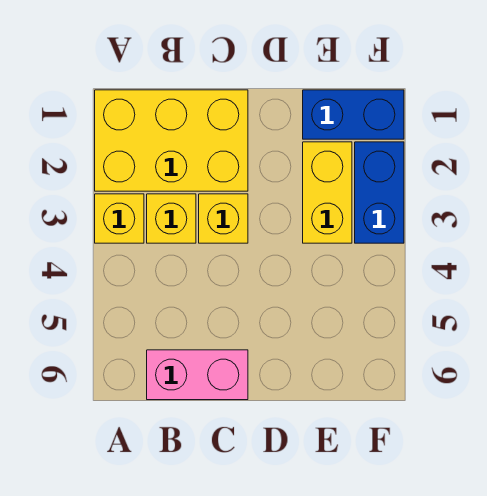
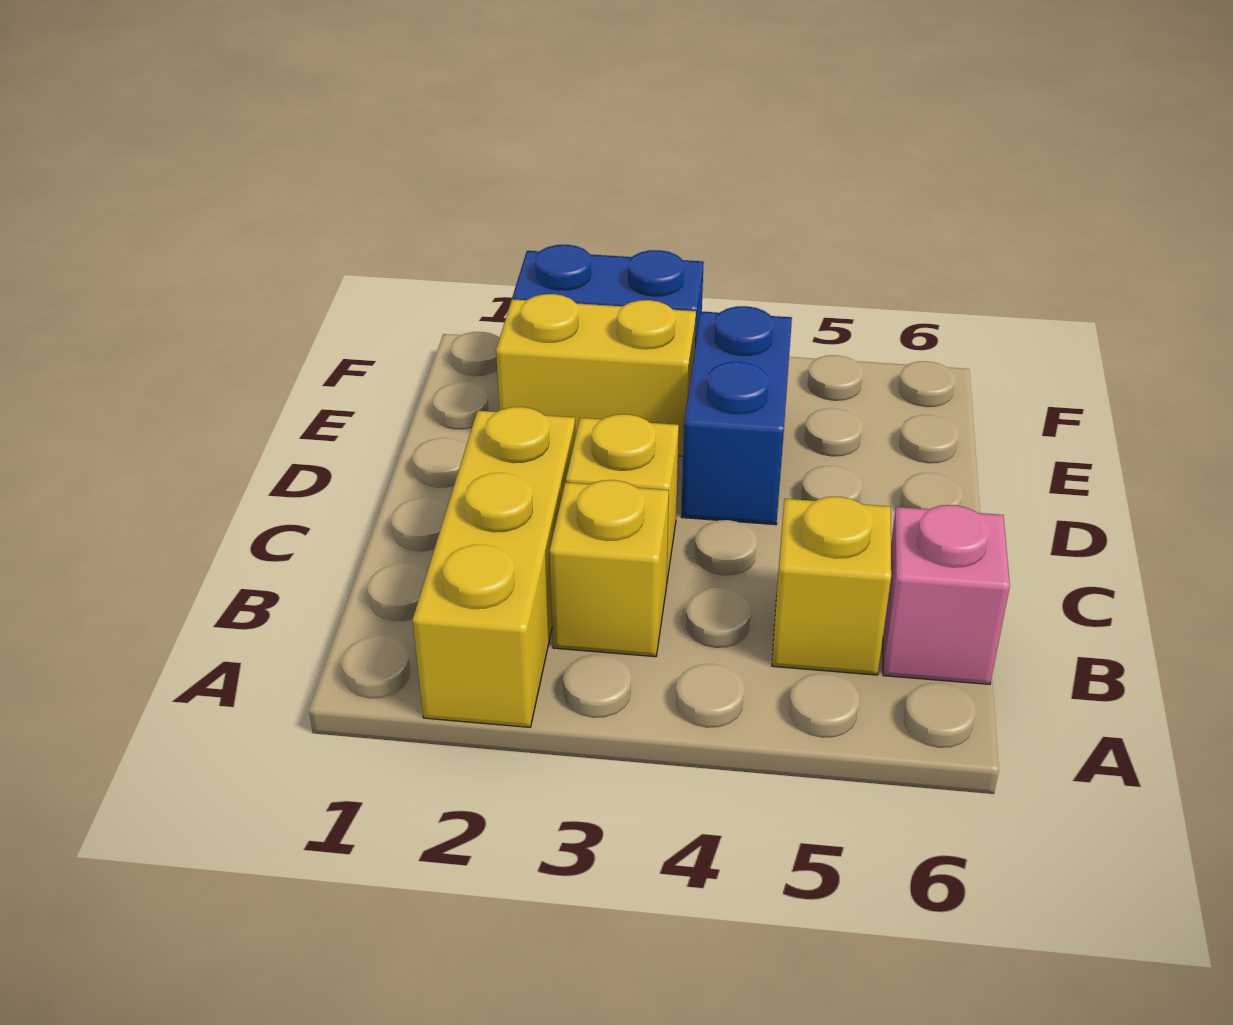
yellow brick A1:C2 level 1 -> yellow brick A2:C2 level 1
yellow brick A3 level 1 -> yellow brick B5 level 1
pink brick B6:C6 level 1 -> pink brick B6 level 1
blue brick E1:F1 level 1 -> blue brick D4:E4 level 1

